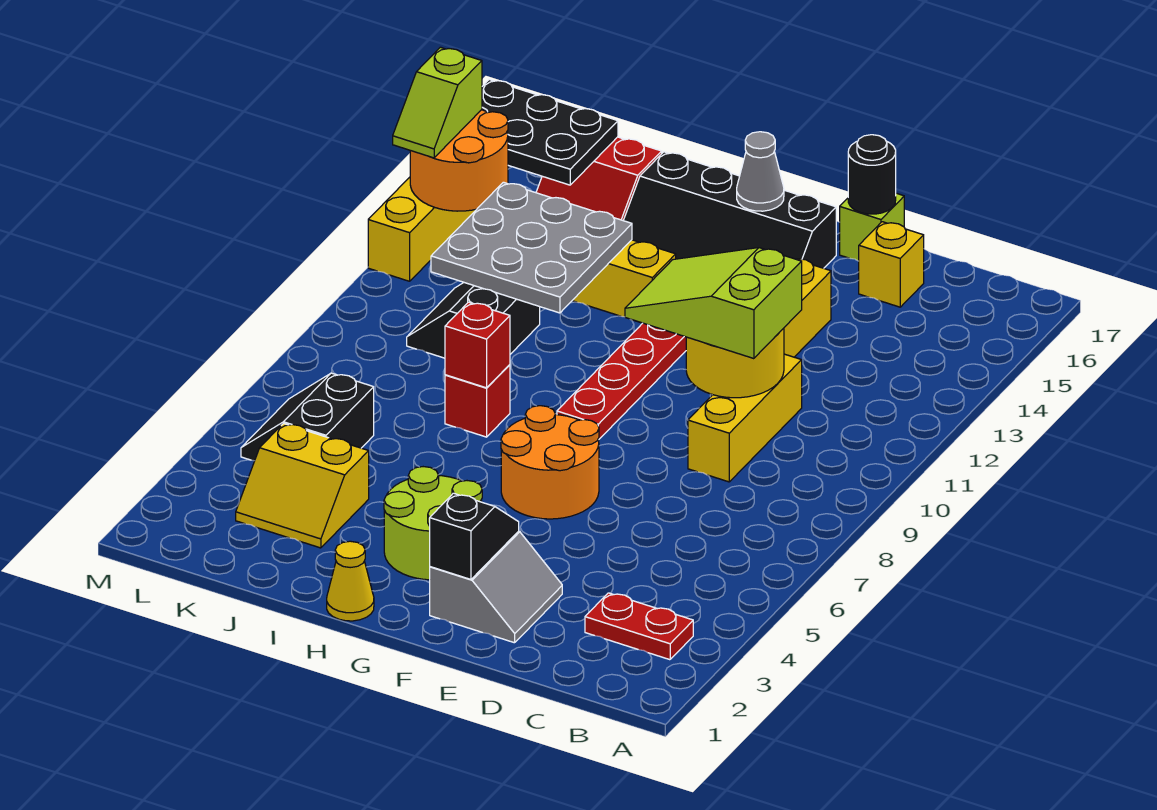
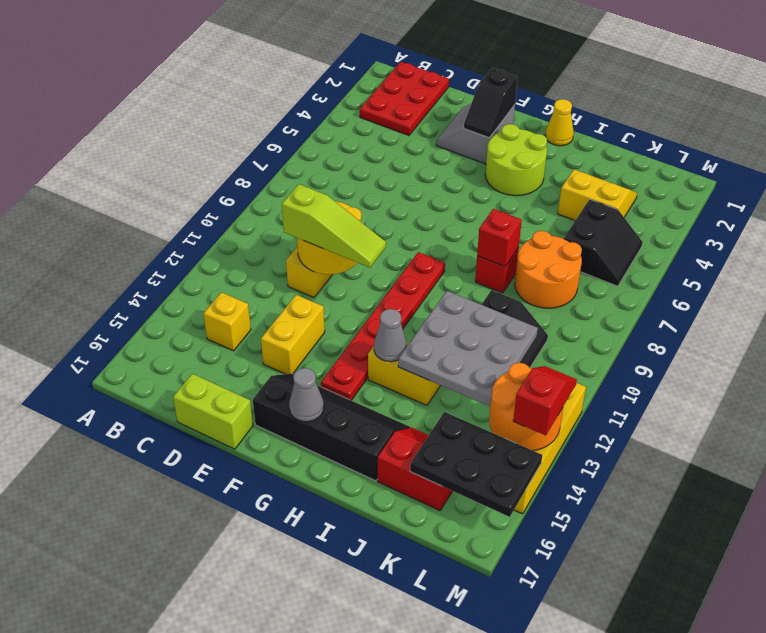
red plate B3:C3 level 1 -> red plate B1:C3 level 1
lime slope D10:F11 level 3 top D -> lime slope D11:F11 level 3 top D
yellow brick D16 level 1 -> yellow brick C14 level 1
lime brick E17 level 1 -> lime brick D17:E17 level 1
black round brick E17 level 2 -> none
orange round brick F6:G7 level 1 -> orange round brick J7:K8 level 1
none -> grey cone H13 level 2
lime slope M13:M14 level 3 top 14 -> red slope M13:M14 level 3 top 14

